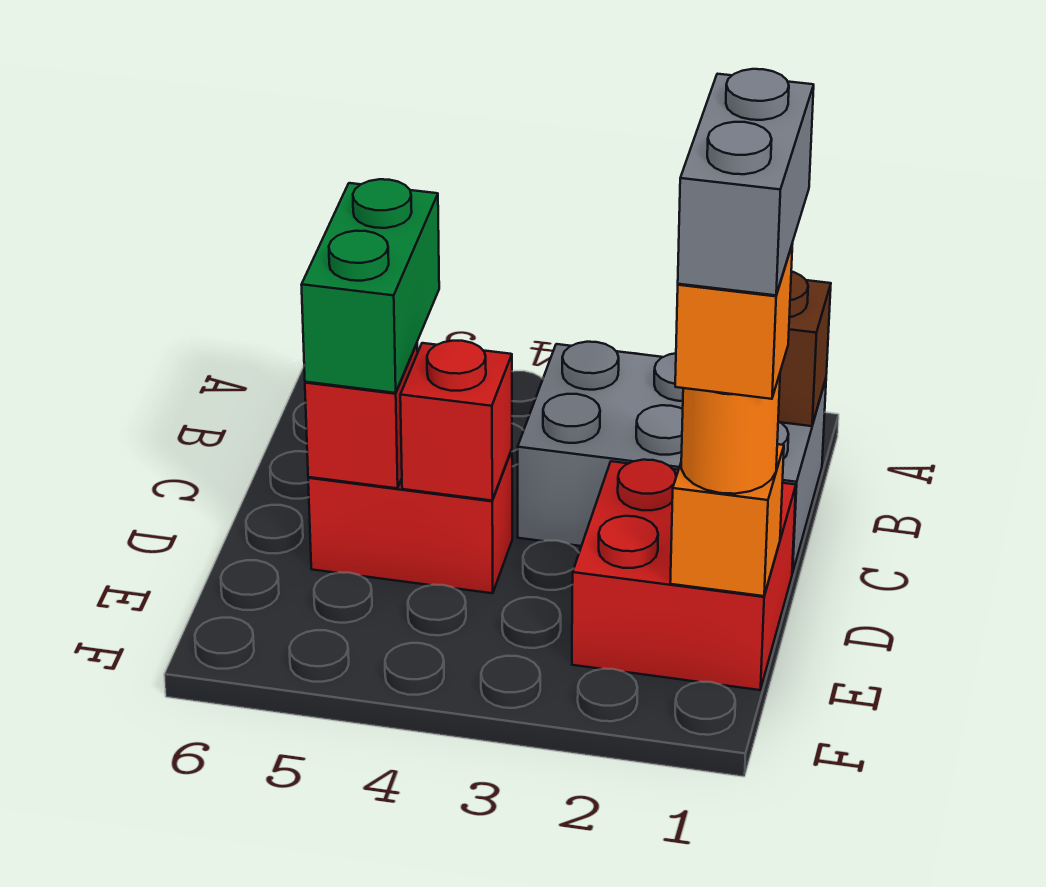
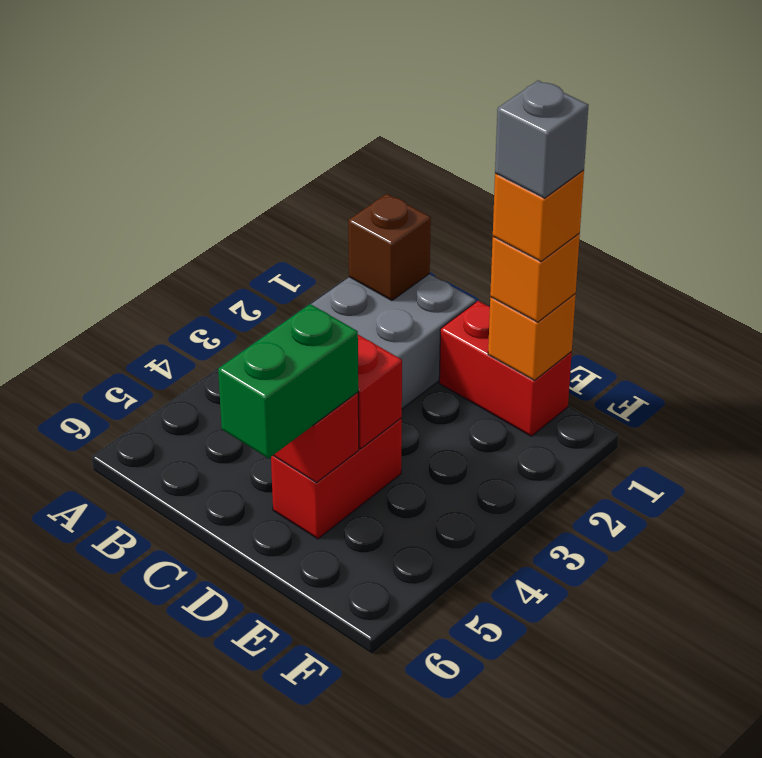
green brick C5:D5 level 3 -> green brick D5:D6 level 3
red brick D1:E2 level 1 -> red brick D1:E1 level 1
grey brick D1:E1 level 5 -> grey brick E1 level 5
orange round brick E1 level 3 -> orange brick E1 level 3

